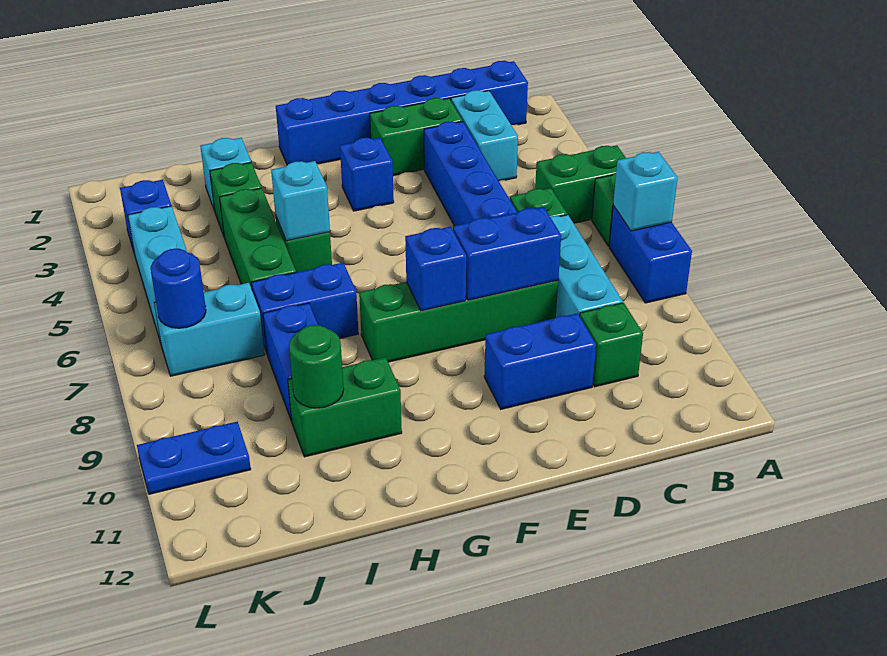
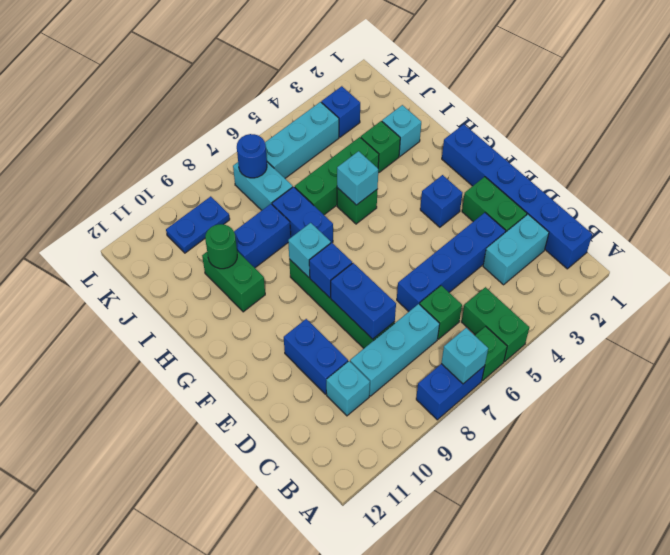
green brick C10 level 1 -> cyan brick C10 level 1
none -> cyan brick G8 level 2
blue plate K10:L10 level 1 -> blue plate K9:K10 level 1

